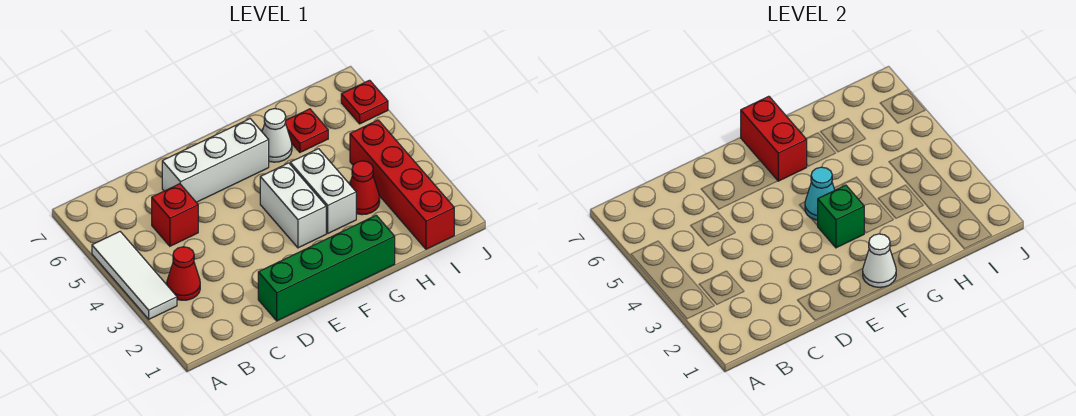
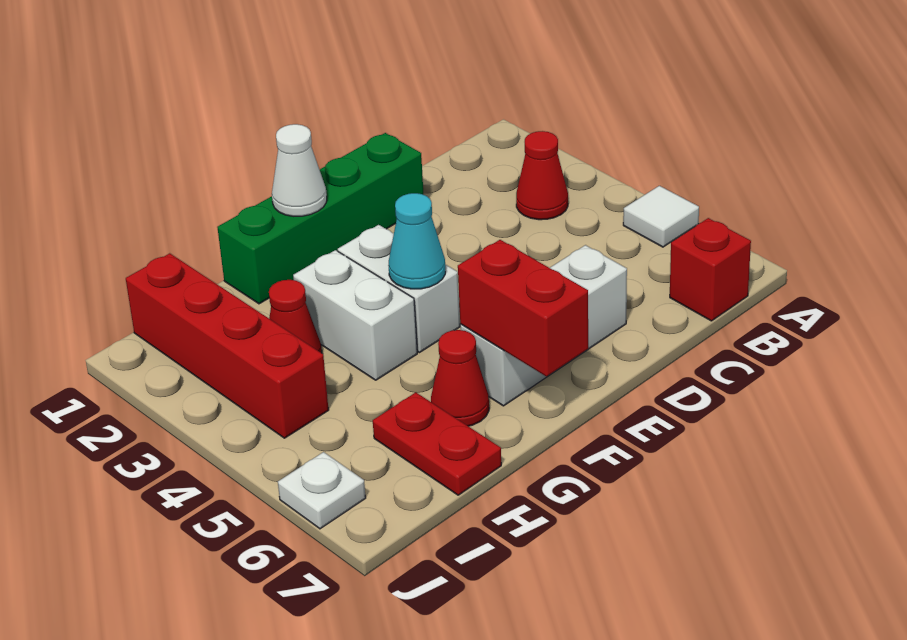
white tile A3:A5 level 1 -> white tile A5 level 1
red brick C5 level 1 -> red brick B7 level 1
green brick F3 level 2 -> none
white cone G6 level 1 -> red cone G6 level 1
red plate H6 level 1 -> red plate H6:H7 level 1
red plate J6 level 1 -> white plate J6 level 1

